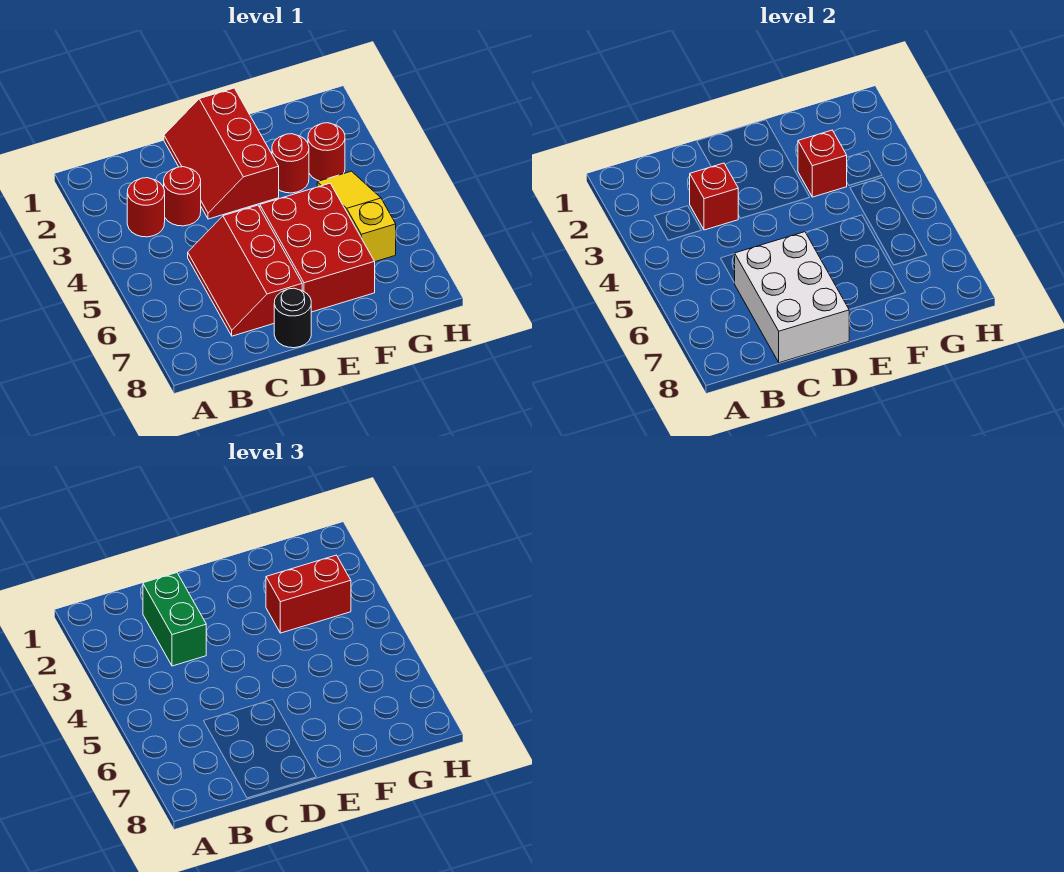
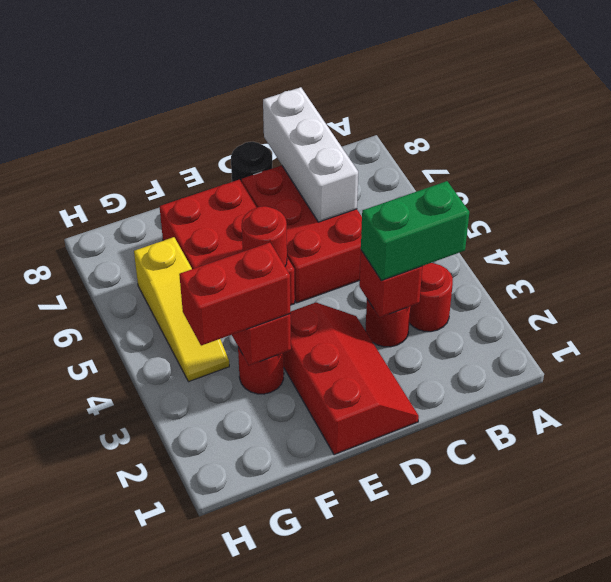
green brick C2:C3 level 3 -> green brick B3:C3 level 3
red slope C5:D7 level 1 top D -> red brick C5:D7 level 1
white brick C6:D8 level 2 -> white brick C6:C8 level 2
red round brick G3 level 1 -> red round brick E5 level 2

